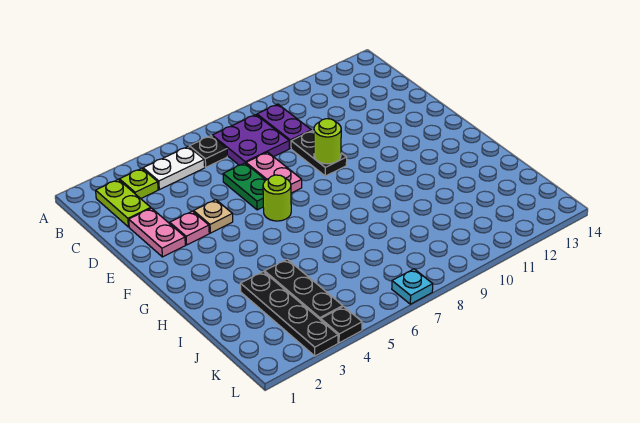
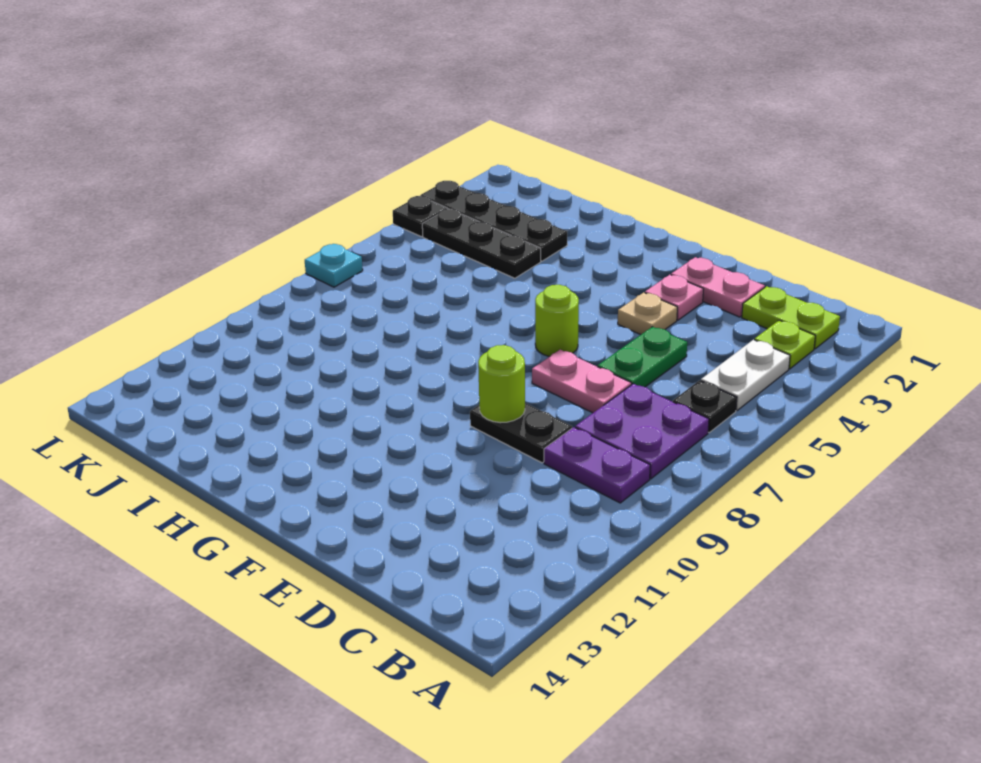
green plate D6:E6 level 1 -> green plate D5:D6 level 1

